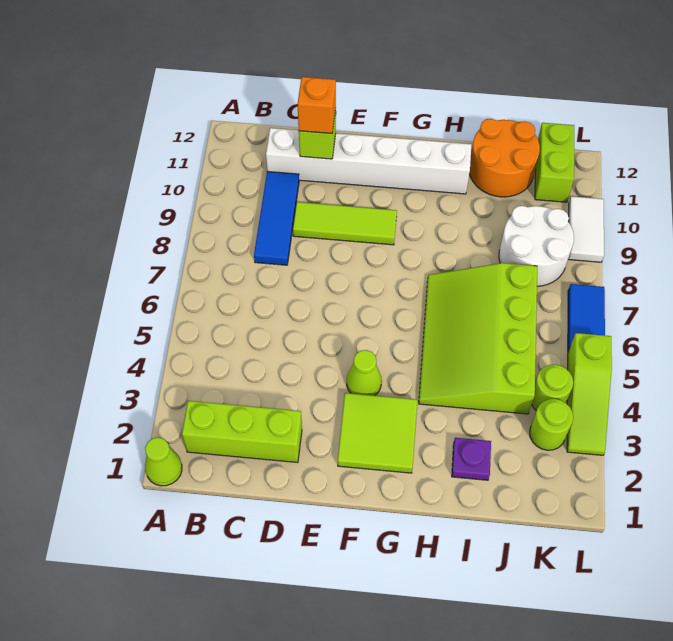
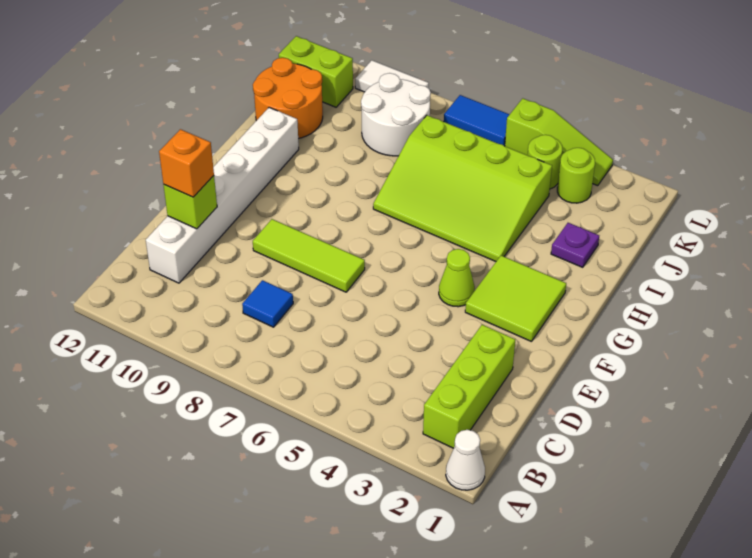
lime cone A1 level 1 -> white cone A1 level 1
blue tile C8:C10 level 1 -> blue tile C8 level 1
lime tile D9:F9 level 1 -> lime tile E7:E9 level 1

